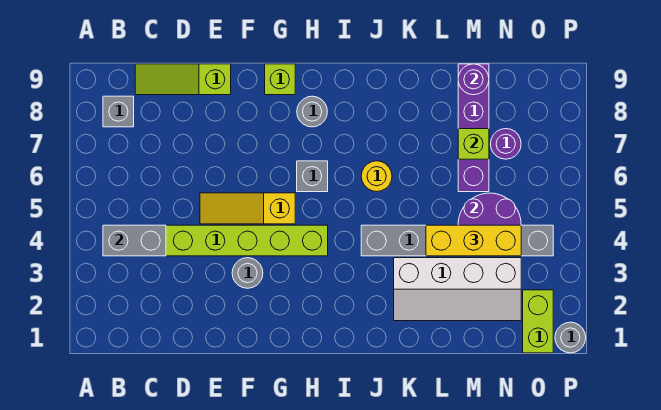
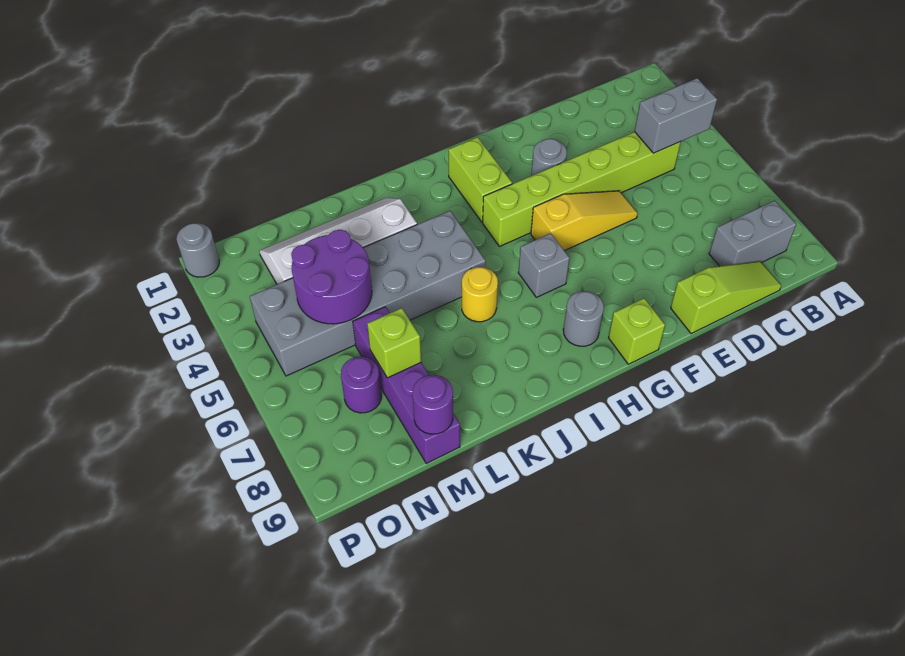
grey brick B8 level 1 -> grey brick B8:C8 level 1
grey brick J4:O4 level 1 -> grey brick J4:O5 level 1
yellow brick L4:N4 level 3 -> none
lime brick O1:O2 level 1 -> lime brick H2:H3 level 1

